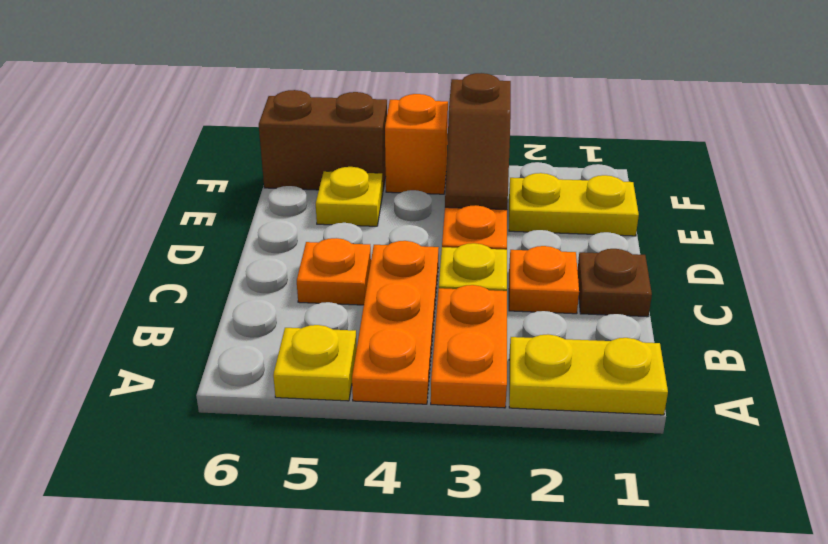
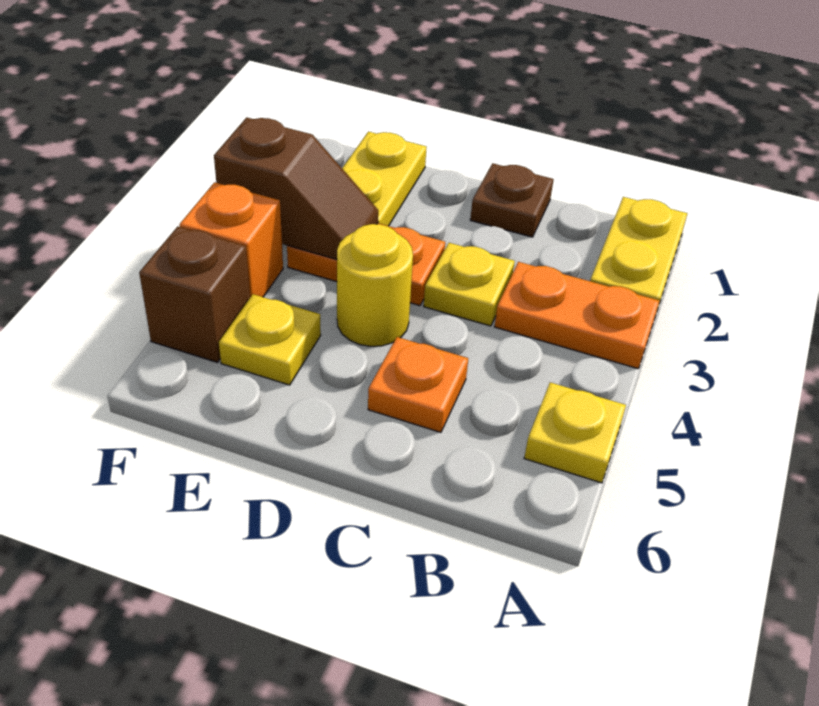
orange plate A4:C4 level 1 -> none
orange plate C2 level 1 -> none
none -> yellow round brick D4 level 1
brown brick F5:F6 level 1 -> brown brick F5 level 1

